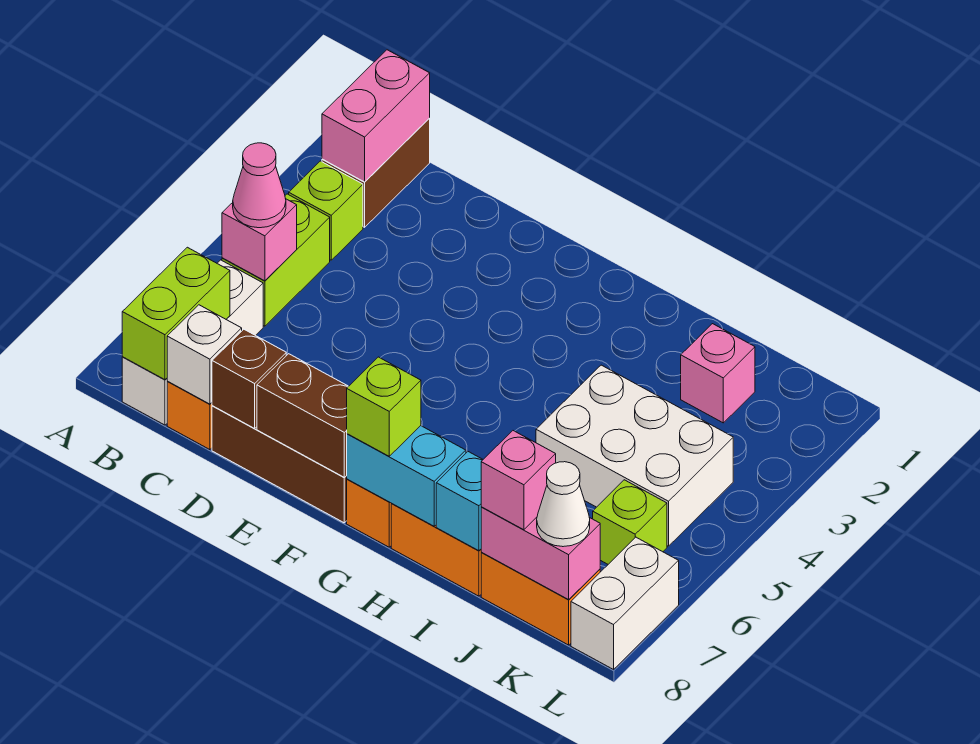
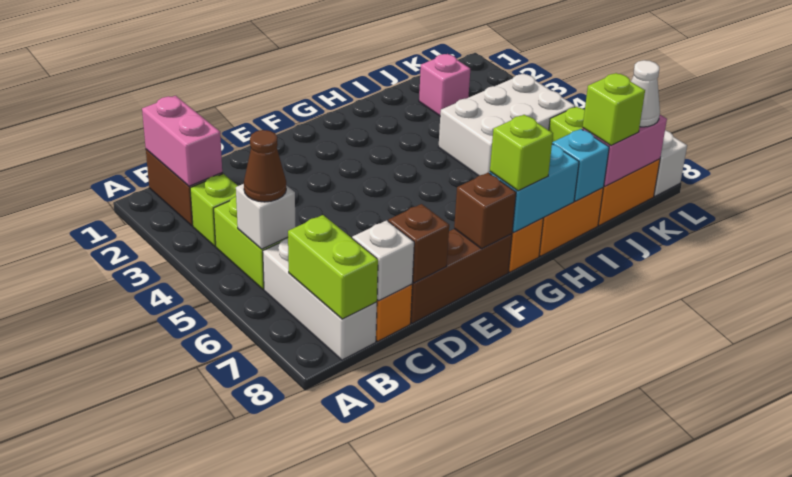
pink brick B5 level 2 -> white brick B5 level 2
pink cone B5 level 3 -> brown cone B5 level 3
brown brick E8:F8 level 2 -> brown brick F8 level 2
pink brick J8 level 3 -> lime brick J8 level 3

